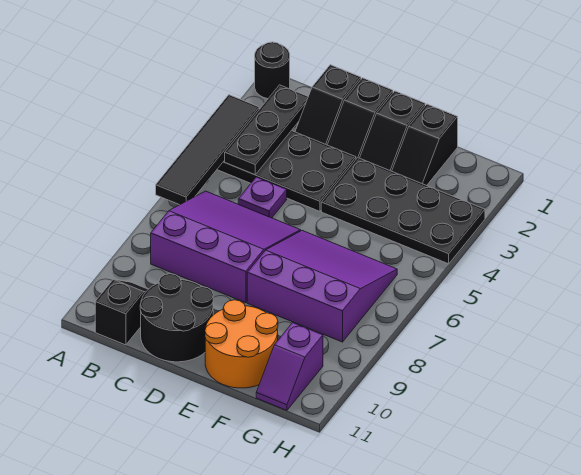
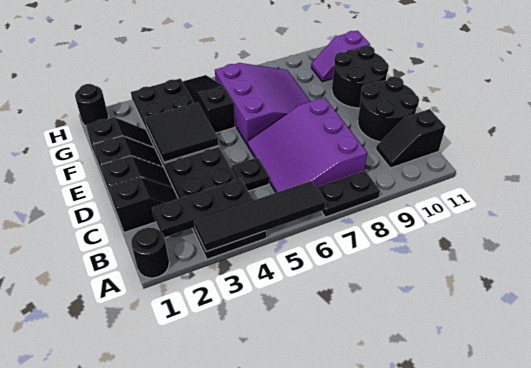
none -> black plate A7:A8 level 1
purple plate C5 level 1 -> black plate C5 level 1
none -> black tile E3:F4 level 2
purple slope E6:G8 level 1 top 8 -> purple slope E6:G8 level 1 top 6
orange round brick E10:F11 level 1 -> black round brick E10:F11 level 1
none -> black slope F5:H5 level 1 top F
purple slope G10:G11 level 1 top 10 -> purple slope G10:G11 level 1 top 11
none -> black round brick H1 level 1

